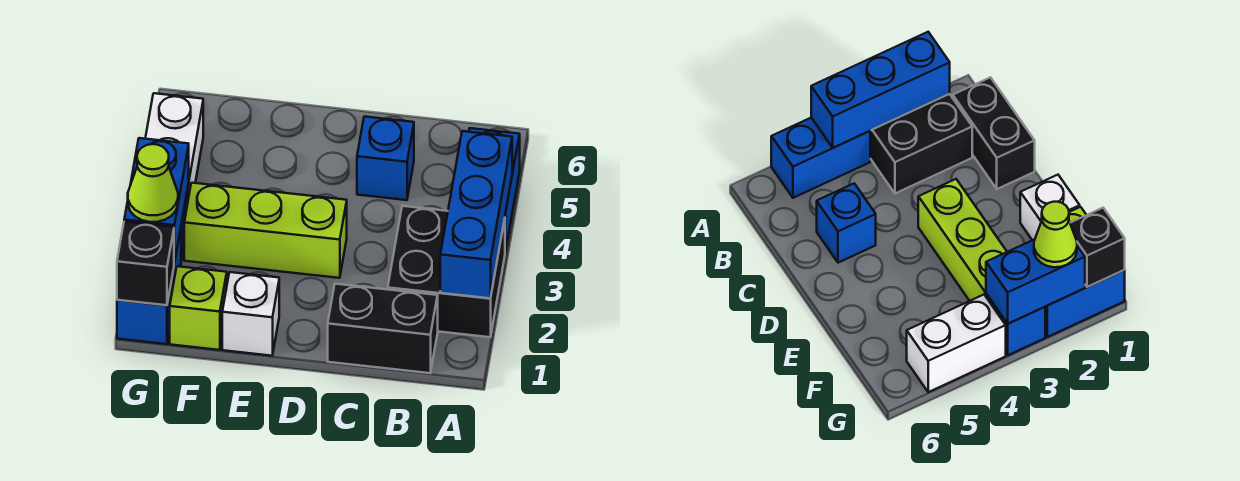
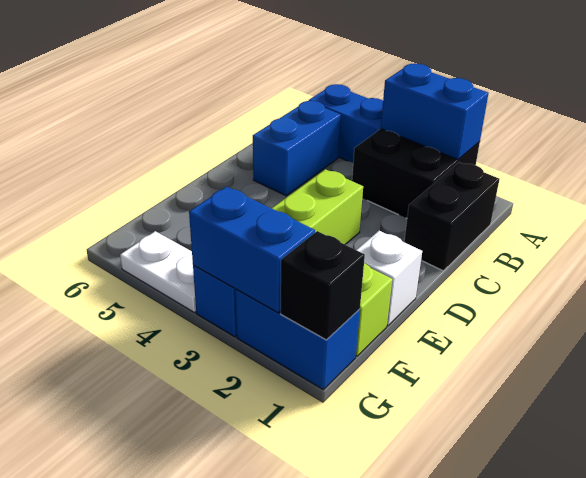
blue brick A2:A4 level 2 -> blue brick A2:A3 level 2
blue brick C5 level 1 -> blue brick B5:C5 level 1
lime cone G2 level 3 -> none
white brick G4:G5 level 1 -> white plate G4:G5 level 1

